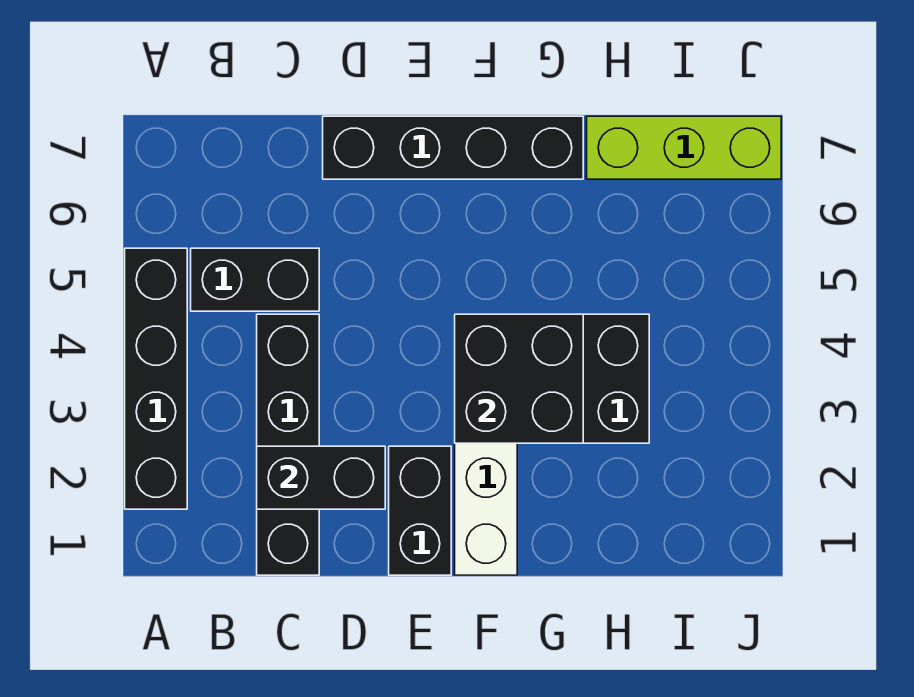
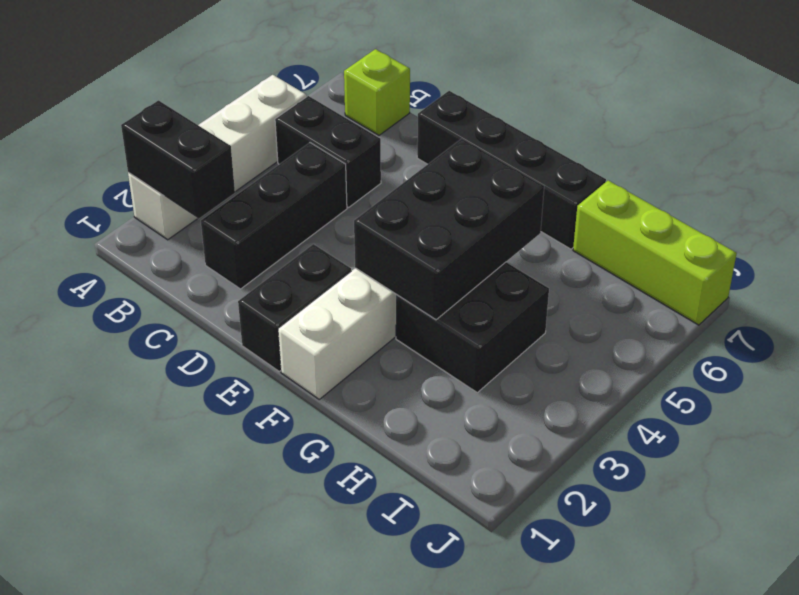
black brick A2:A5 level 1 -> white brick A2:A5 level 1
none -> lime brick B7 level 1
black brick C1:C4 level 1 -> black brick C2:C4 level 1
black brick C2:D2 level 2 -> black brick A2:B2 level 2
black brick F3:G4 level 2 -> black brick F3:G5 level 2

